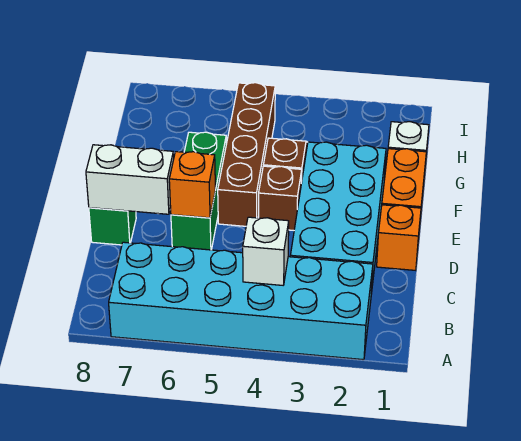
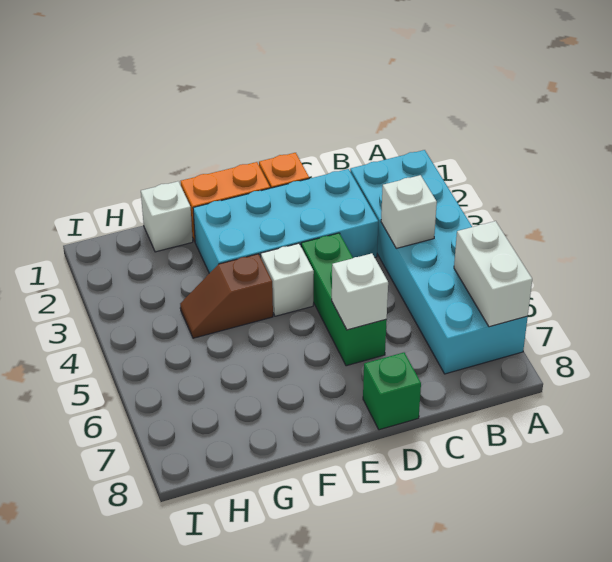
green brick D6:F6 level 1 -> green brick D4:D6 level 1
orange brick D6 level 2 -> white brick D6 level 2
white brick D7:D8 level 2 -> white brick A6:A7 level 2
brown brick E4 level 1 -> white brick E4 level 1
brown brick E5:H5 level 1 -> none

